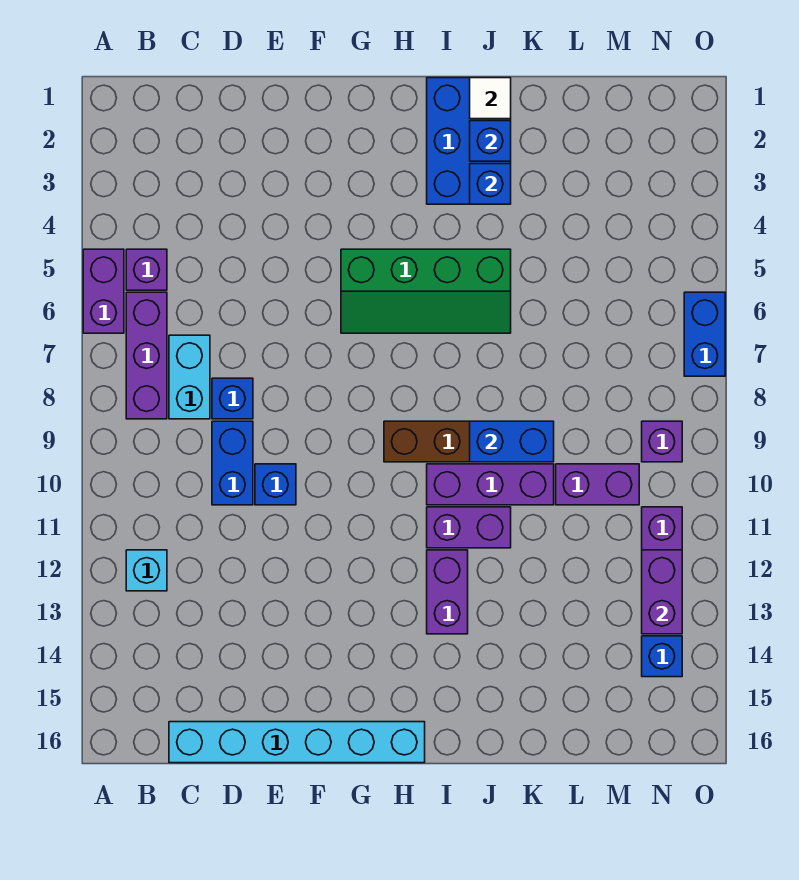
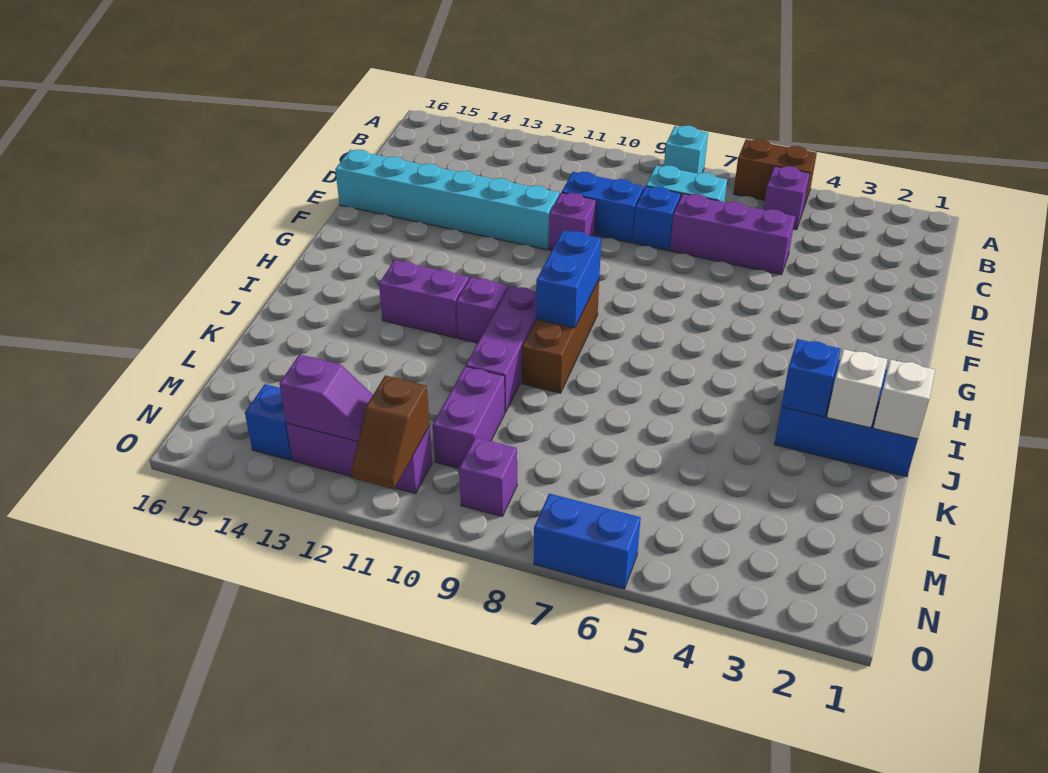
purple brick A5:A6 level 1 -> brown brick A5:A6 level 1
purple brick B6:B8 level 1 -> purple brick D5:D7 level 1
cyan brick B12 level 1 -> cyan brick A8 level 1
cyan brick C16:H16 level 1 -> cyan brick E11:E16 level 1
blue brick E10 level 1 -> purple brick E10 level 1
green slope G5:J6 level 1 top 5 -> none
purple brick I11:J11 level 1 -> purple brick I11 level 1
white tile J1 level 2 -> white brick J1 level 2
blue brick J2 level 2 -> white brick J2 level 2
blue brick J9:K9 level 2 -> blue brick H9:I9 level 2
none -> brown slope N11:O11 level 2 top N
purple brick N12:N13 level 2 -> purple slope N12:N13 level 2 top 13

